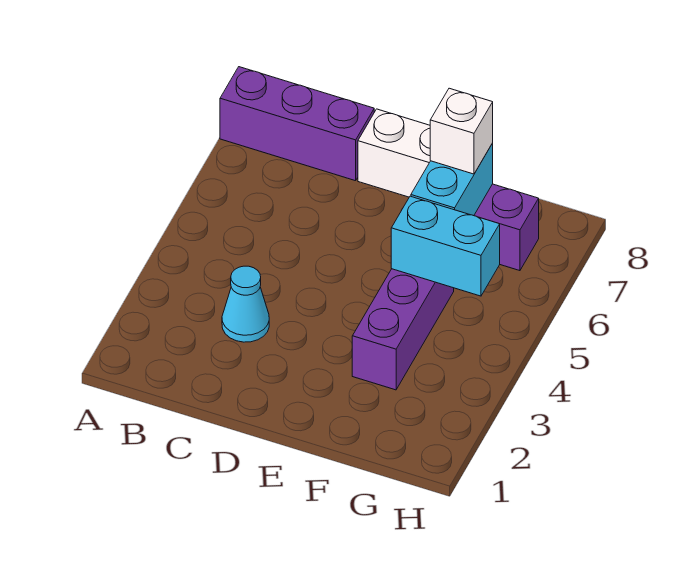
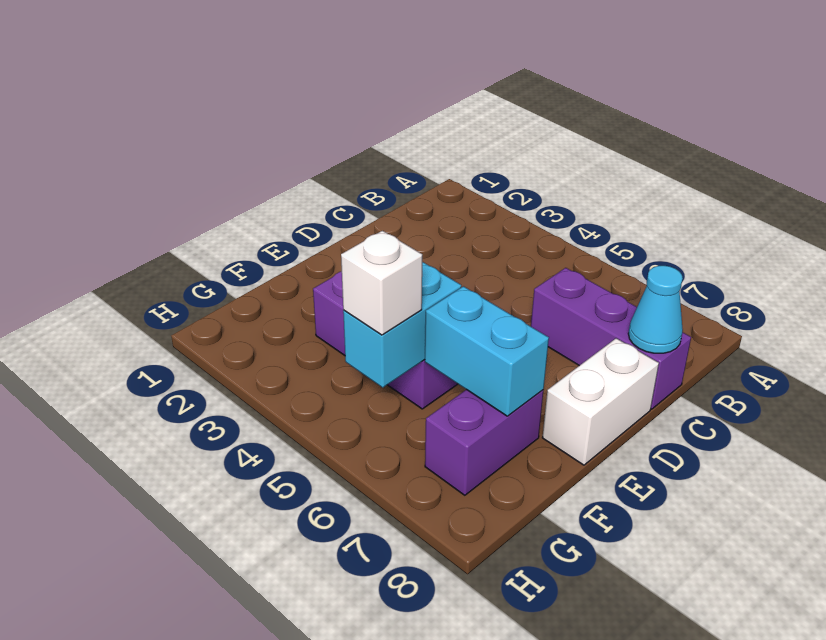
purple brick A8:C8 level 1 -> purple brick C6:C8 level 1
cyan cone C3 level 1 -> cyan cone C8 level 2
white brick F7 level 3 -> white brick G5 level 3

